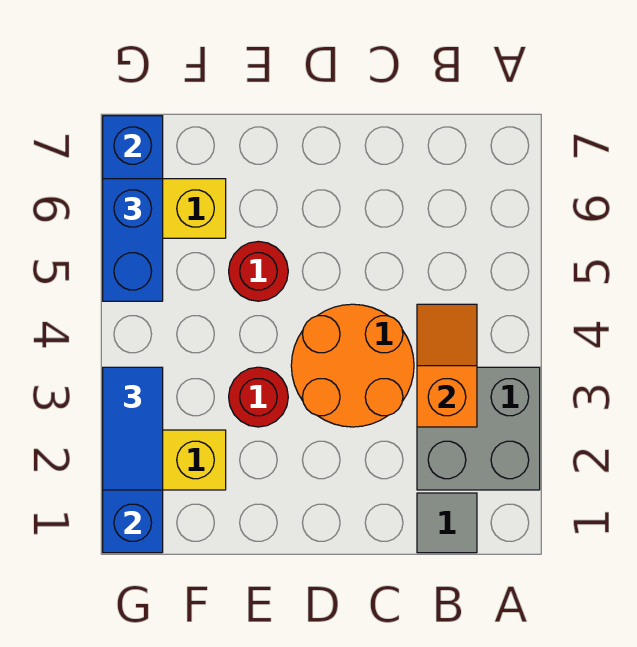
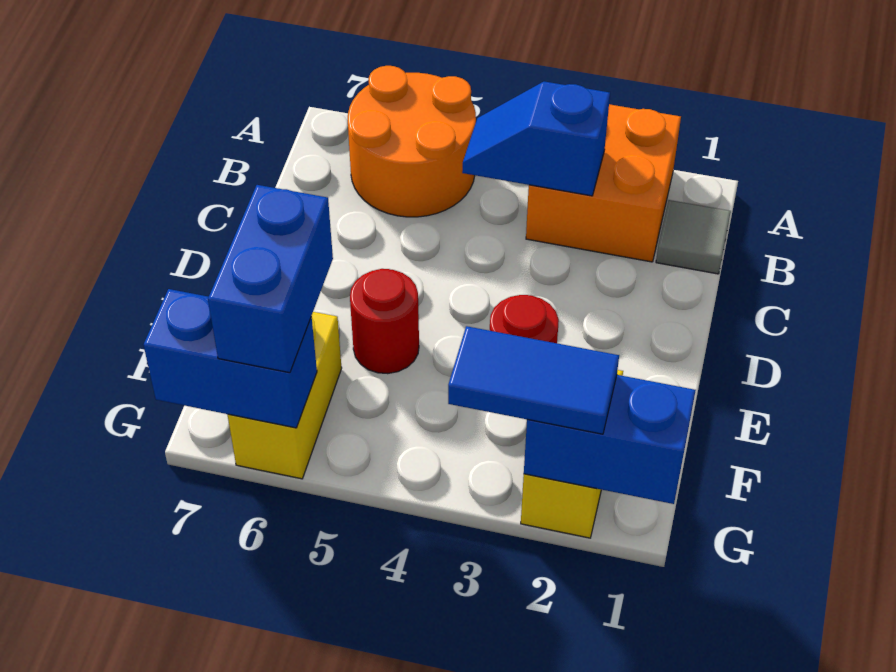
grey brick A2:B3 level 1 -> orange brick A2:B3 level 1
orange slope B3:B4 level 2 top 3 -> blue slope B3:B4 level 2 top 3
orange round brick C3:D4 level 1 -> orange round brick A5:B6 level 1
blue brick G5:G6 level 3 -> blue brick F6:G6 level 3

